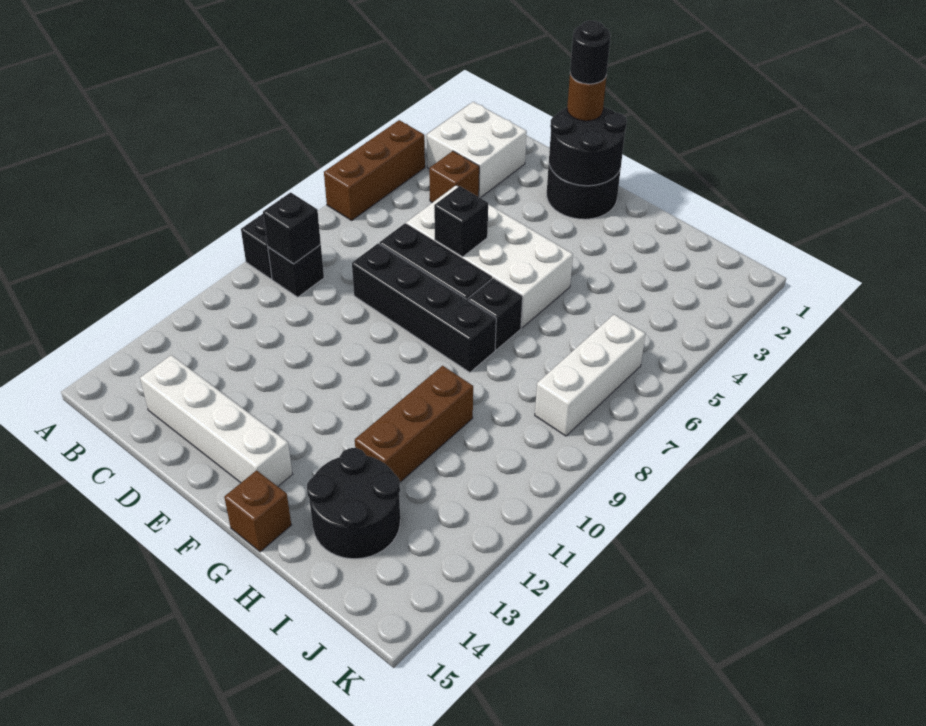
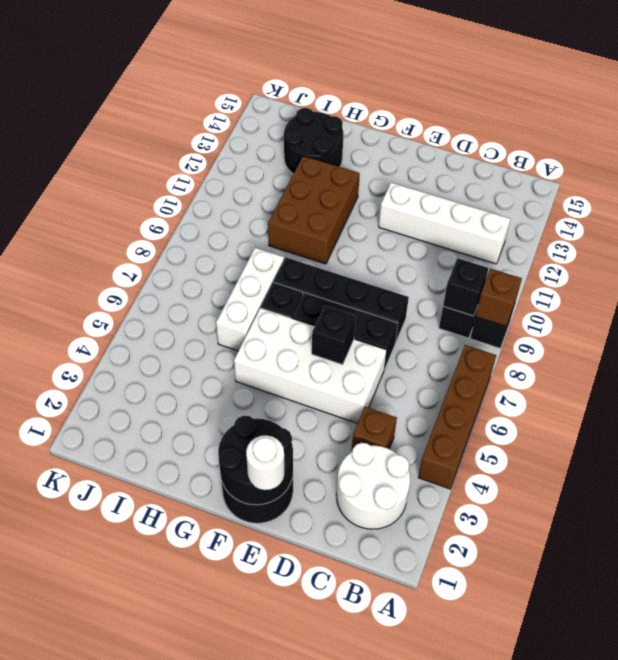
brown brick A4:A6 level 1 -> brown brick A4:A7 level 1
white brick B2:C3 level 1 -> white round brick B2:C3 level 1
white brick C14:F14 level 1 -> white brick B12:E12 level 1
brown round brick E1 level 3 -> white round brick E1 level 3
black round brick E1 level 4 -> none
brown brick G15 level 1 -> brown brick A9 level 2
brown brick H10:H12 level 1 -> brown brick G10:H12 level 1
white brick J6:J8 level 1 -> white brick H6:H8 level 1

